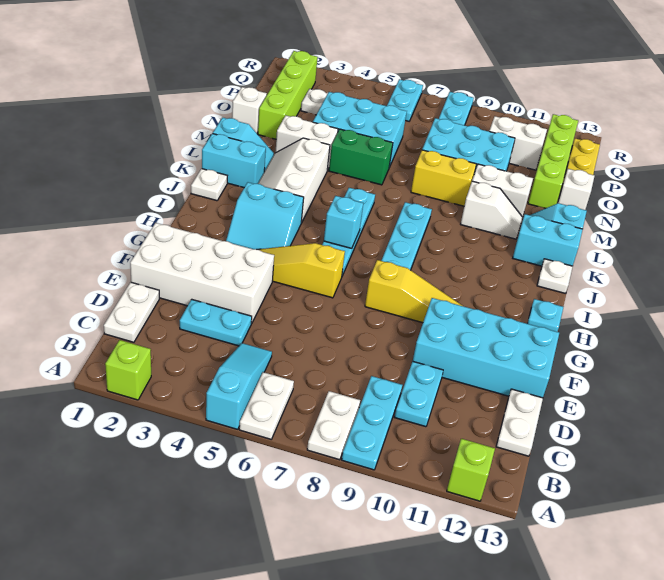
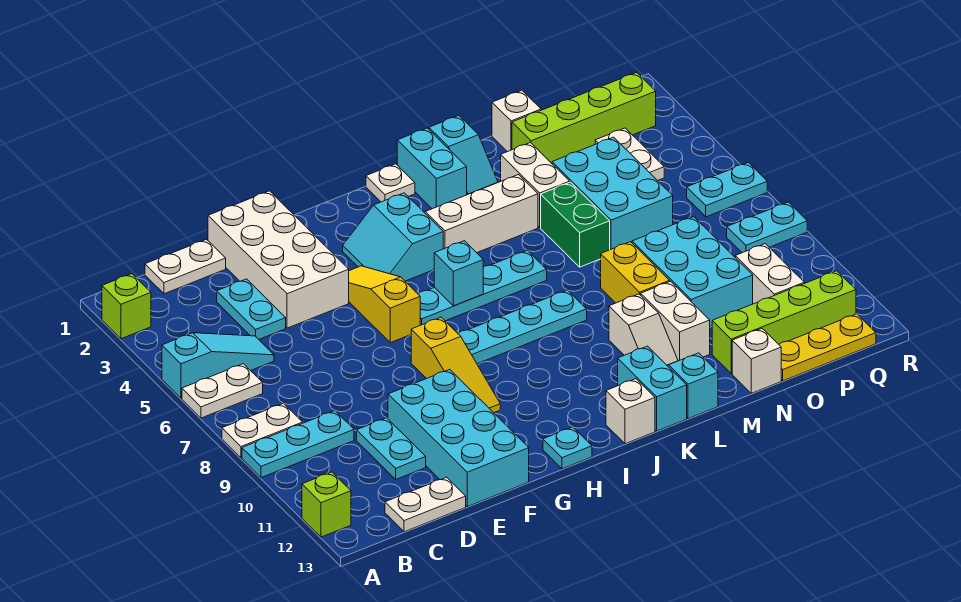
cyan plate C10:D10 level 1 -> cyan plate D10:D11 level 1
white plate J13 level 1 -> white brick J13 level 1

